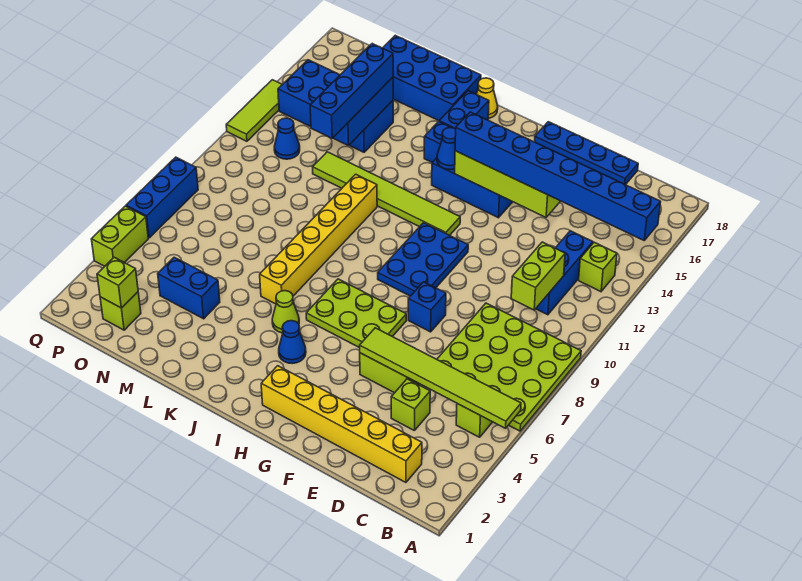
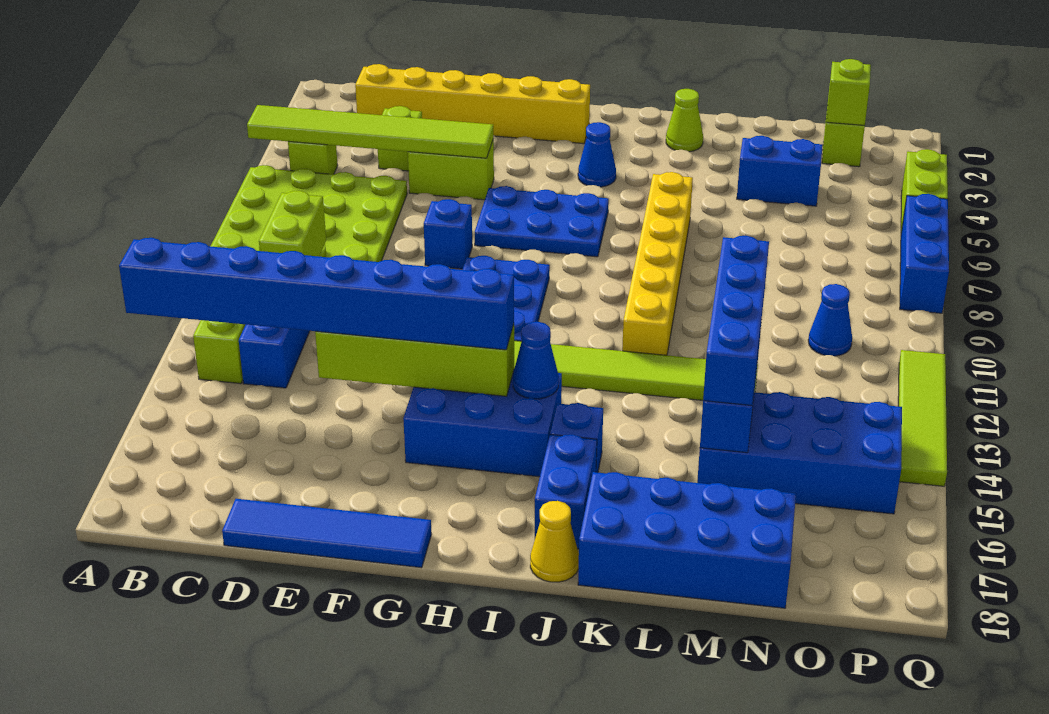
blue plate D18:G18 level 1 -> blue tile D18:G18 level 1
lime plate G6:I7 level 1 -> blue plate G6:I7 level 1
lime cone J5 level 1 -> lime cone K2 level 1
blue cone O12 level 1 -> blue cone O10 level 1
lime tile Q12:Q14 level 1 -> lime tile Q11:Q14 level 1

